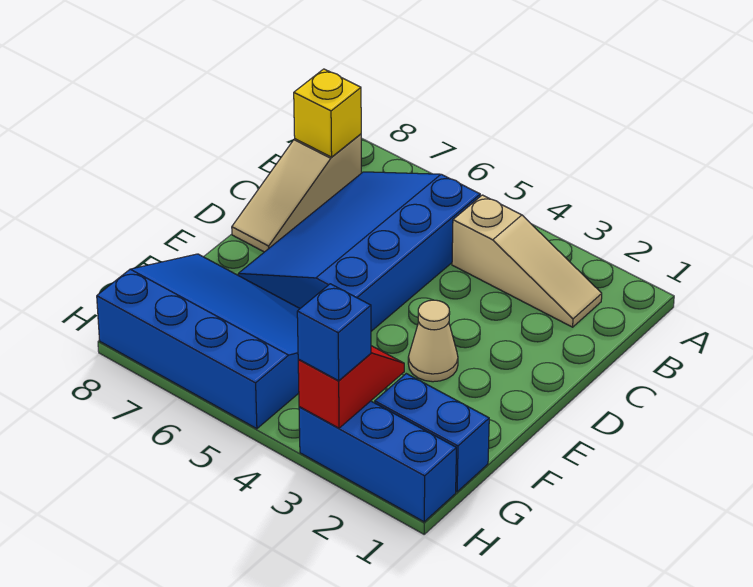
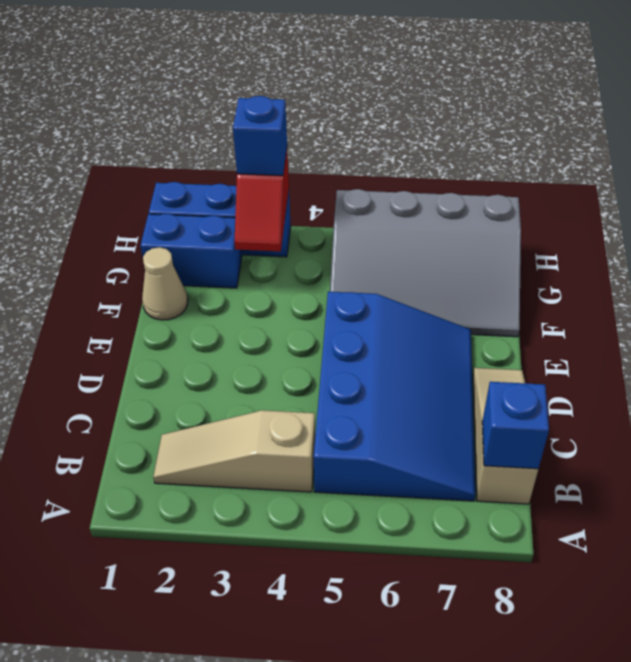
yellow brick B8 level 2 -> blue brick B8 level 2
tan cone E3 level 1 -> tan cone F1 level 1
blue slope F5:H8 level 1 top H -> grey slope F5:H8 level 1 top H

